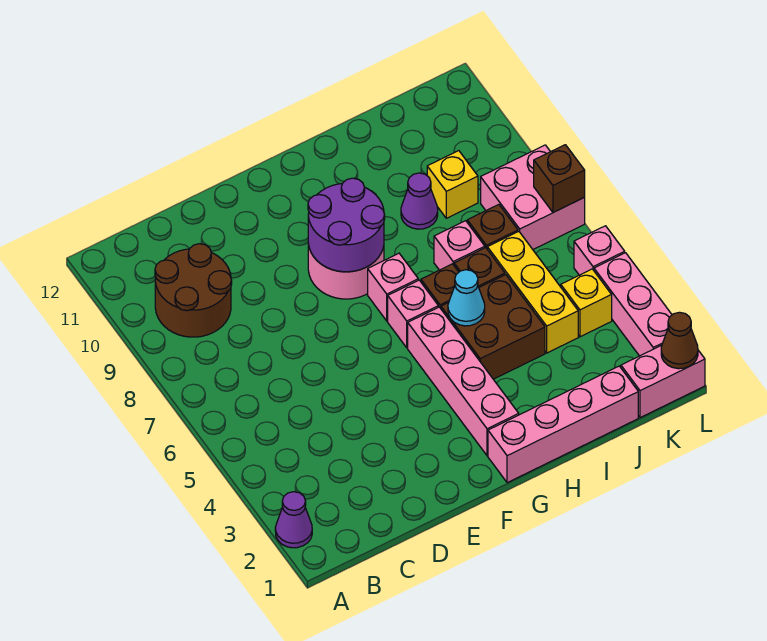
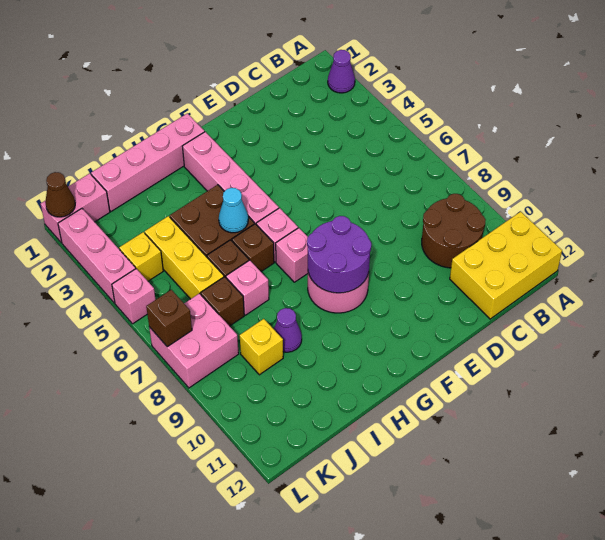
none -> yellow brick A11:C12 level 1

